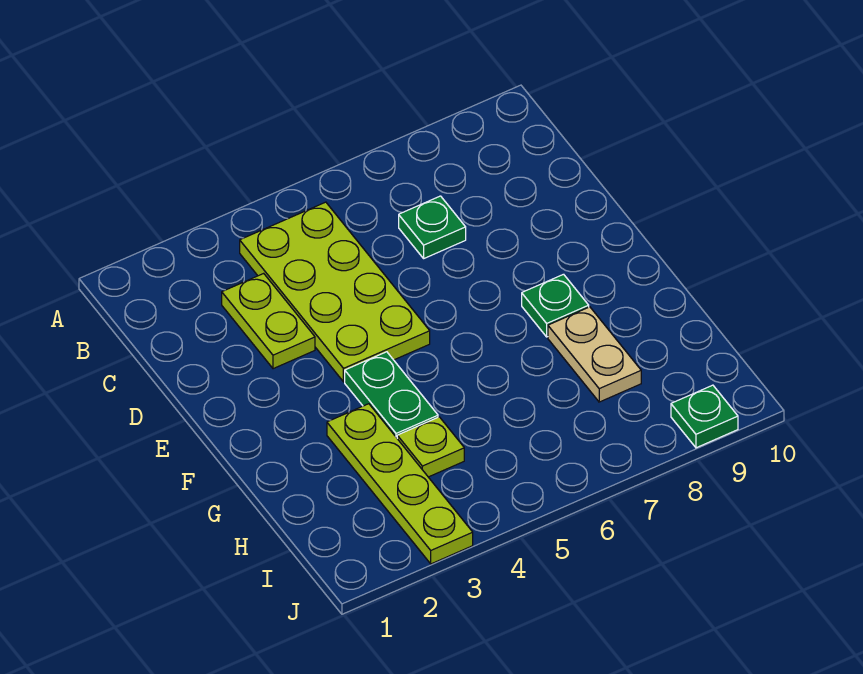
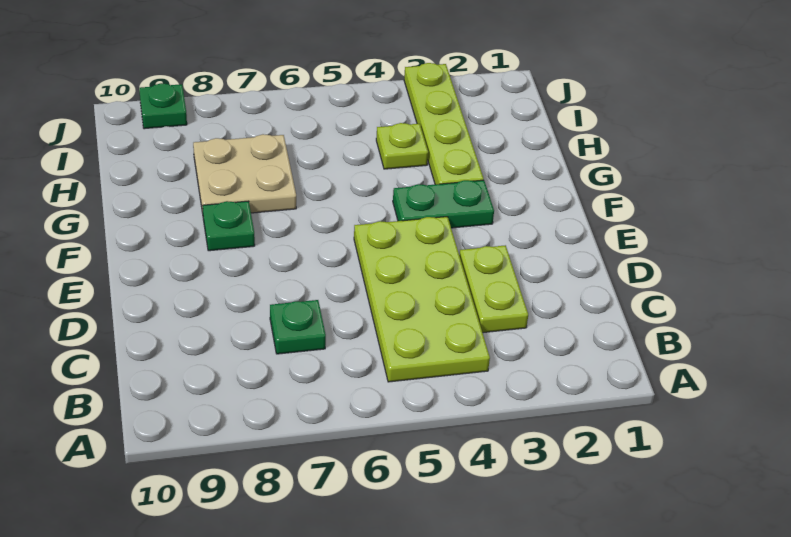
green plate F4:G4 level 1 -> green plate F3:F4 level 1
tan plate G8:H8 level 1 -> tan plate G7:H8 level 1

